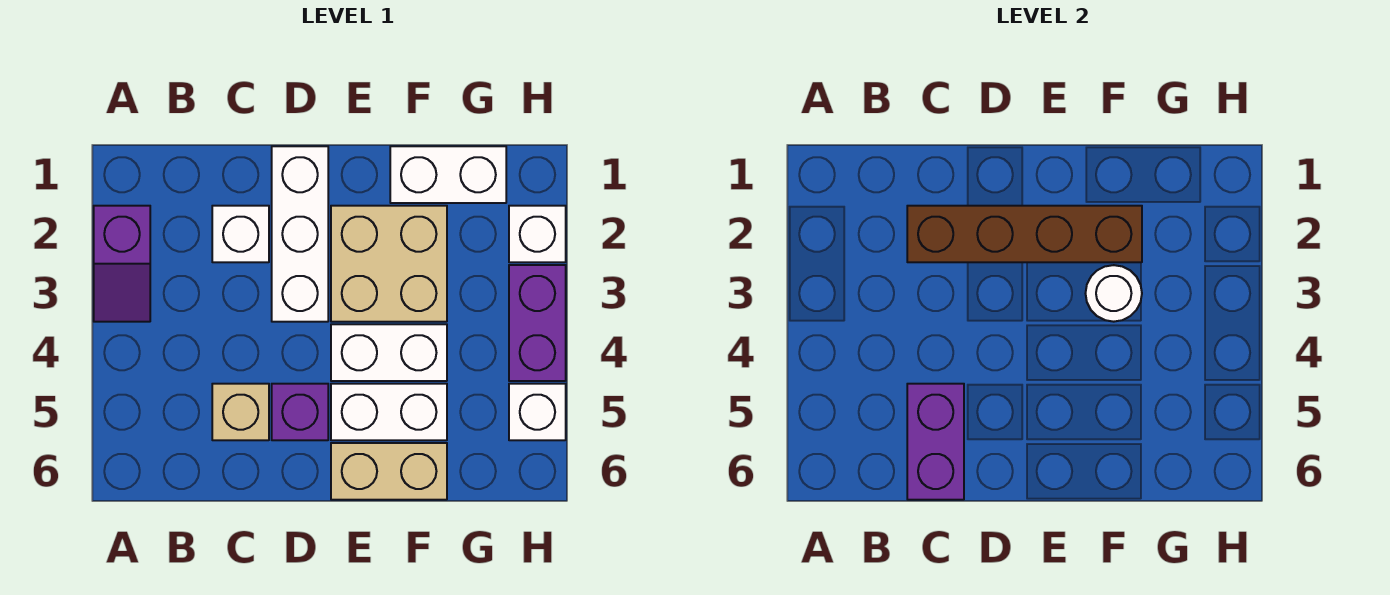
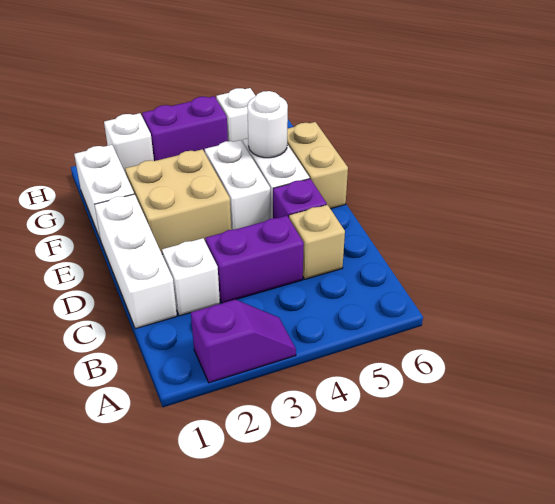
brown brick C2:F2 level 2 -> none
purple brick C5:C6 level 2 -> purple brick C3:C4 level 1
white brick D1:D3 level 1 -> white brick C1:E1 level 1
white round brick F3 level 2 -> white round brick F5 level 2

